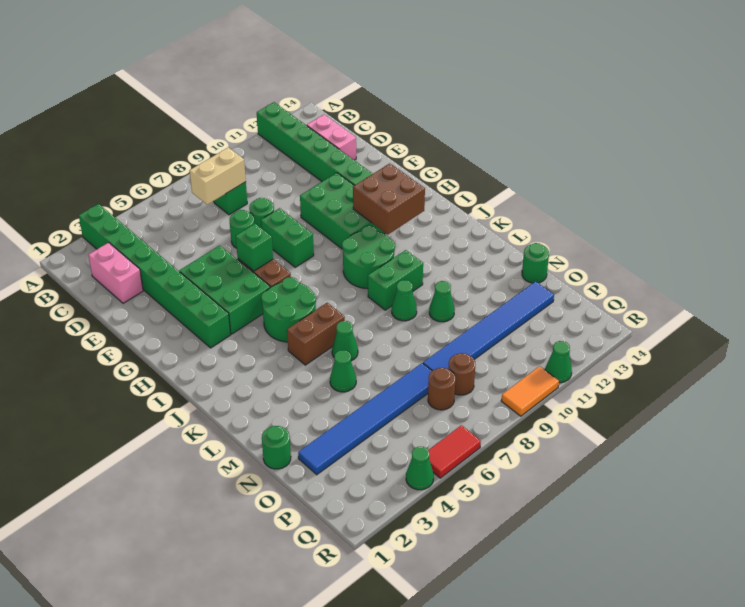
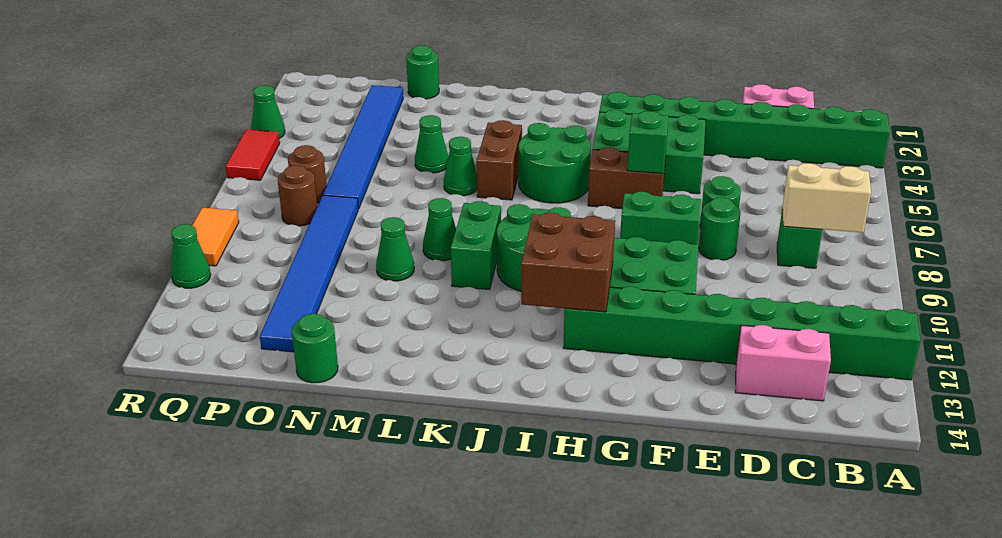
tan brick C7:C8 level 2 -> tan brick B8:C8 level 2

